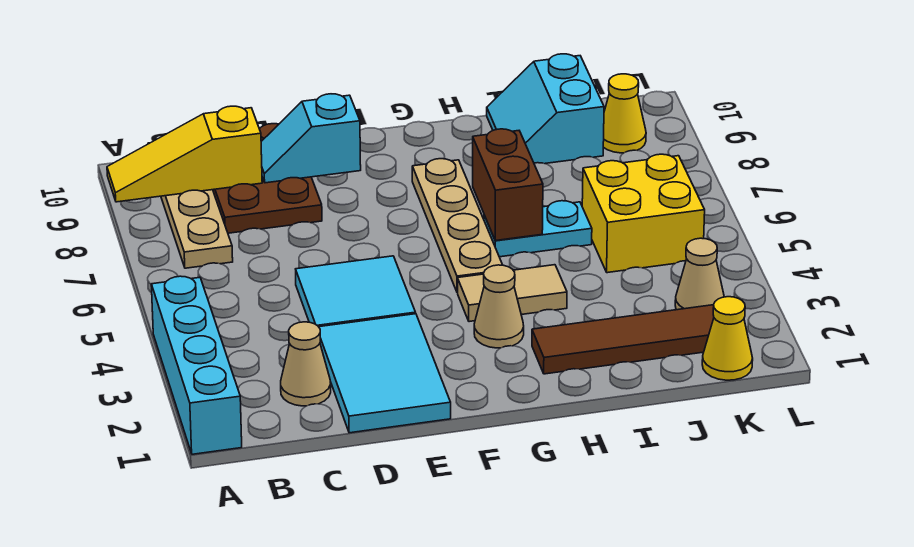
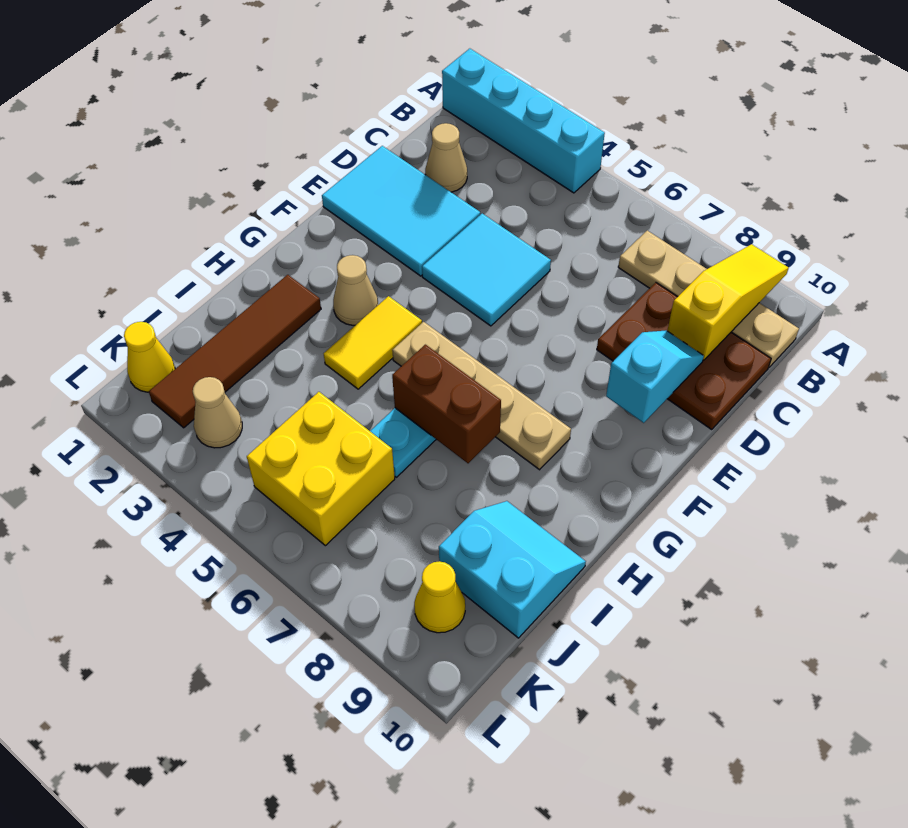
tan tile G4:H4 level 1 -> yellow tile G4:H4 level 1

